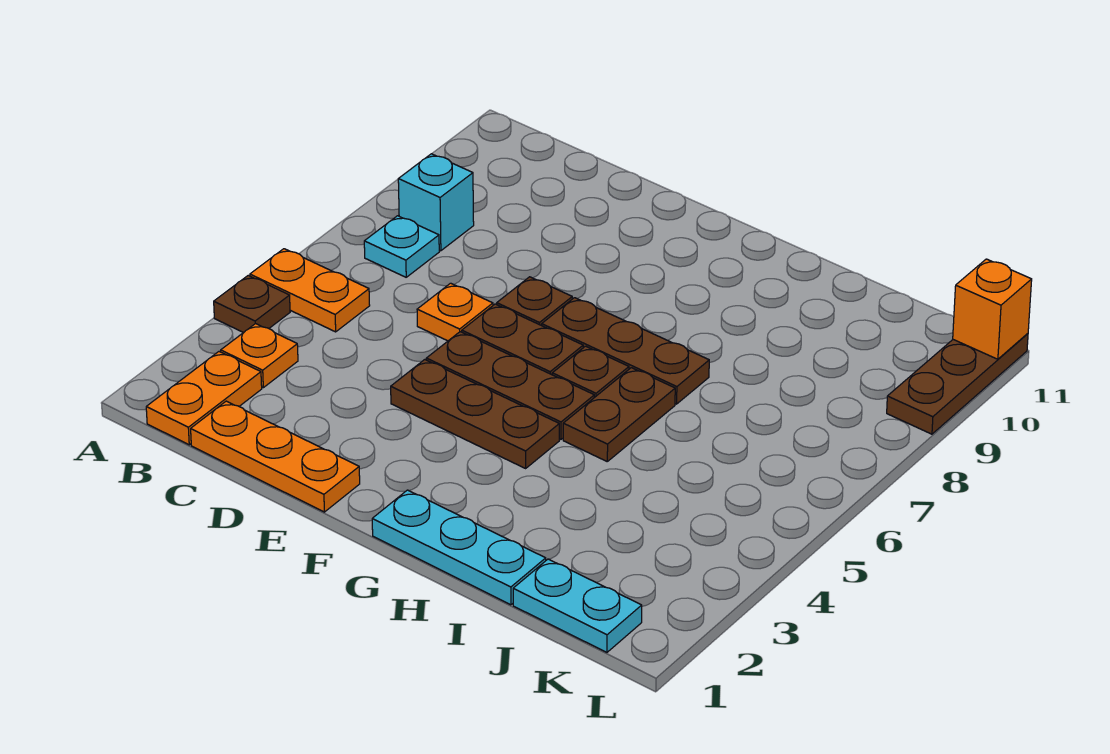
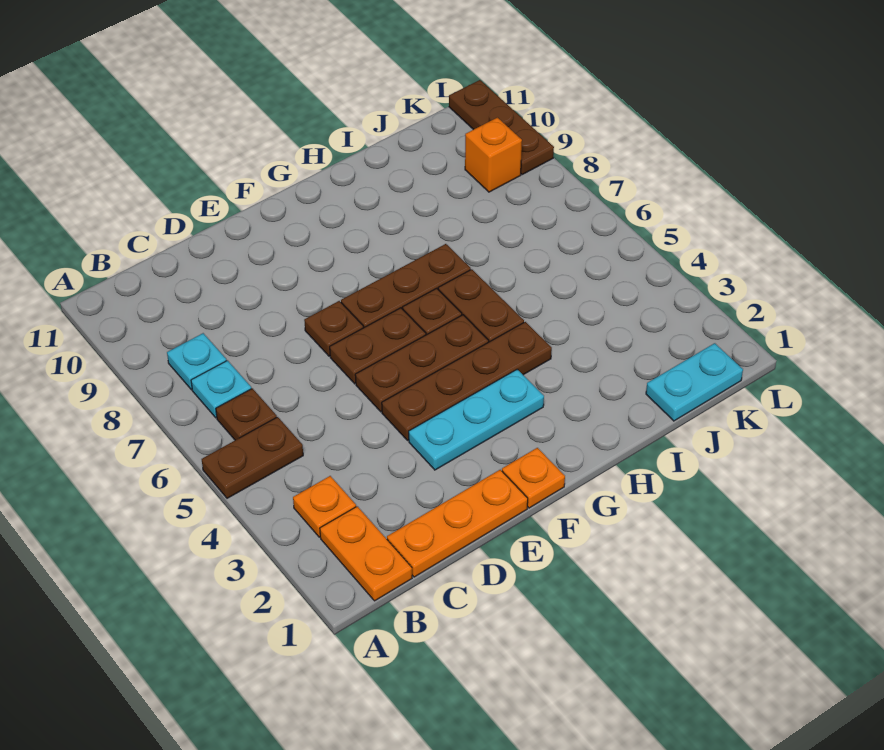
brown plate A4 level 1 -> brown plate B6 level 1
orange plate A5:B5 level 1 -> brown plate A5:B5 level 1
cyan brick B8 level 1 -> cyan plate B8 level 1
orange plate D6 level 1 -> orange plate F1 level 1
brown plate E4:G4 level 1 -> brown plate E4:H4 level 1
cyan plate G1:I1 level 1 -> cyan plate E3:G3 level 1
orange brick L11 level 2 -> orange brick K9 level 1

